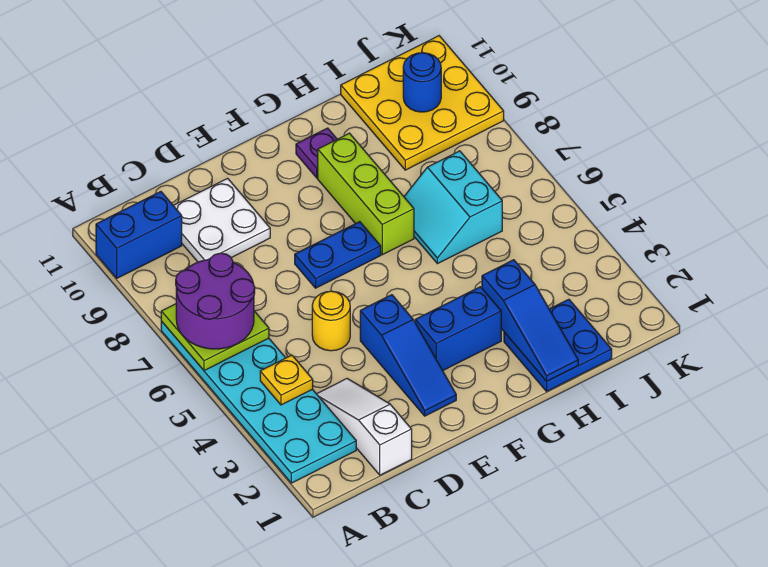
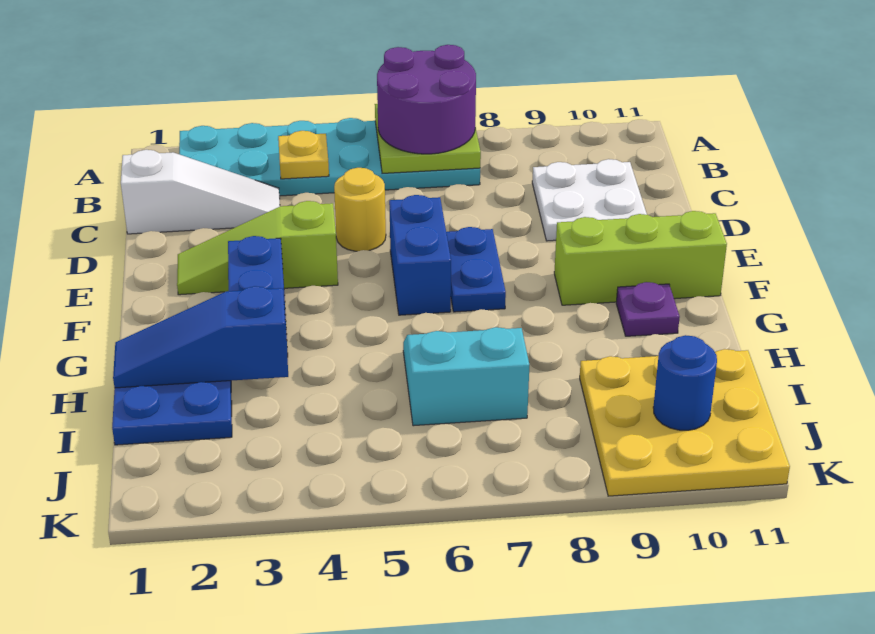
blue brick A10:B10 level 1 -> blue brick E6:F6 level 1
blue slope E2:E4 level 1 top 4 -> lime slope E2:E4 level 1 top 4
lime brick G7:G9 level 1 -> lime brick F9:F11 level 1

